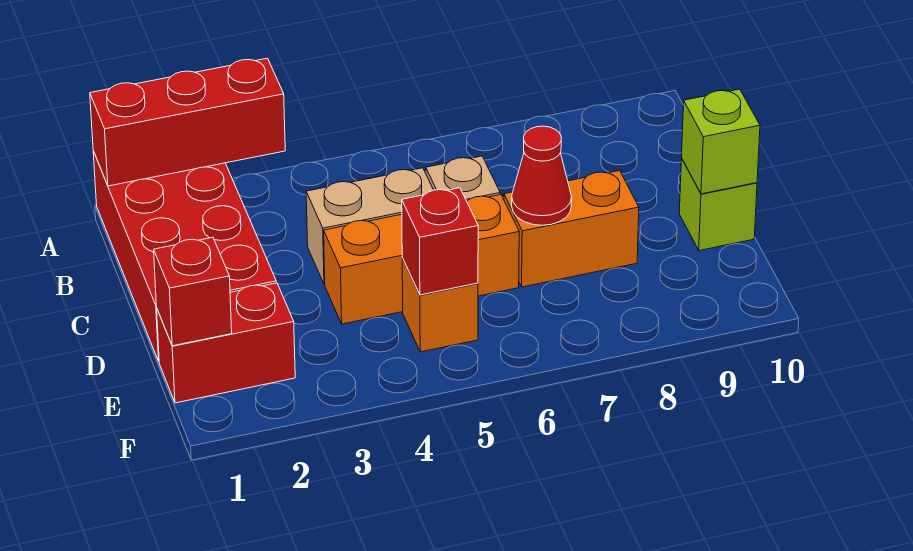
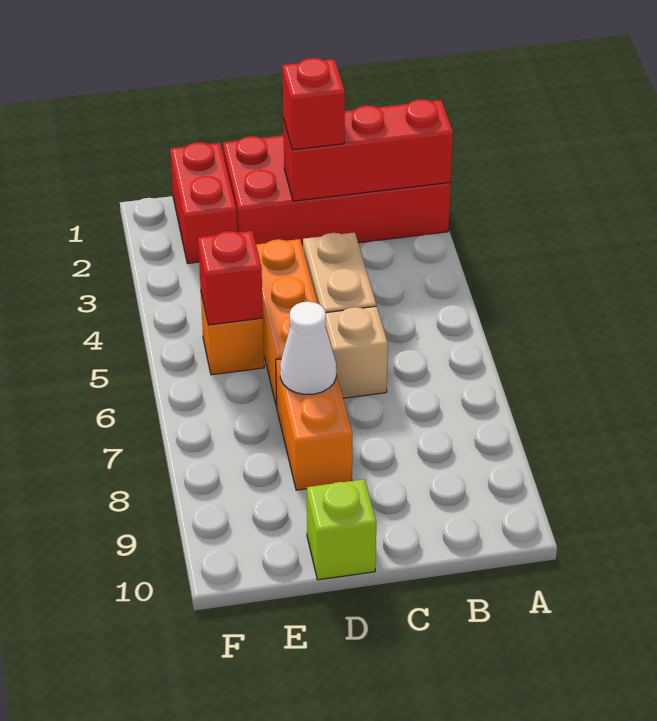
red brick A1:A3 level 2 -> red brick A2:C2 level 2
red cone D7 level 2 -> white cone D7 level 2
lime brick D10 level 2 -> none
red brick E1 level 2 -> red brick C2 level 3

